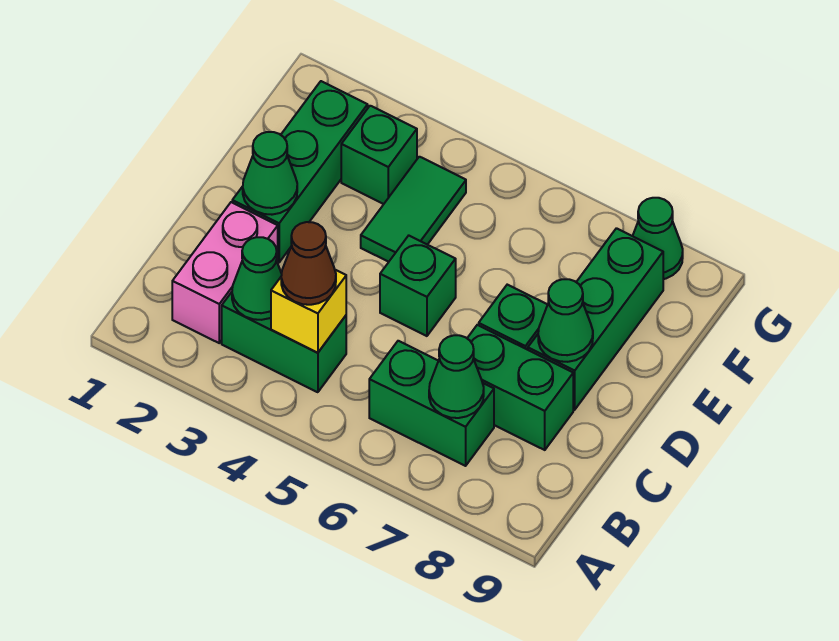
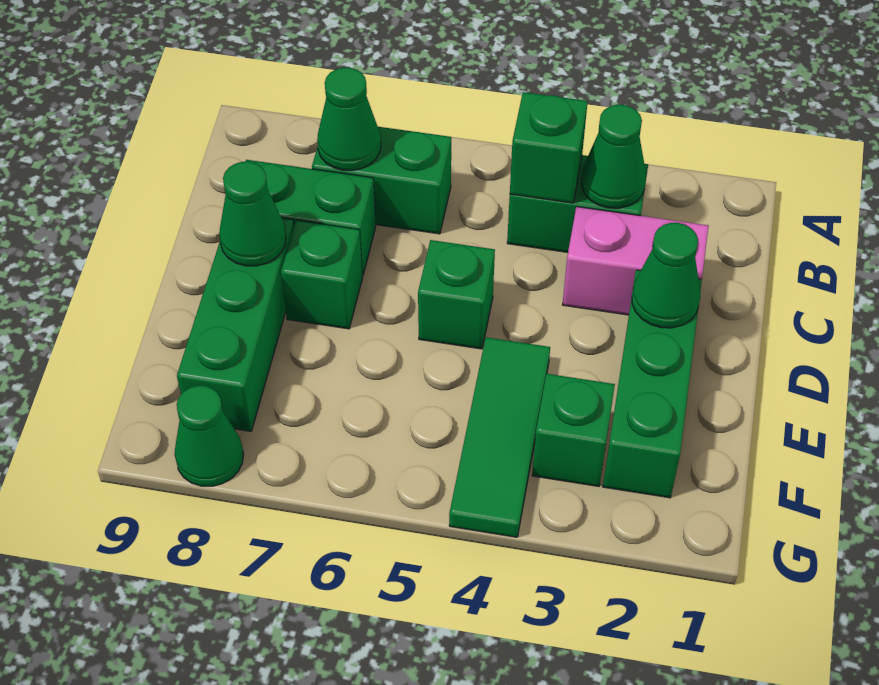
pink brick B2:C2 level 1 -> pink brick C2:C3 level 1
yellow brick B4 level 2 -> green brick B4 level 2
brown cone B4 level 3 -> none
green tile E4:F4 level 1 -> green tile E4:G4 level 1

